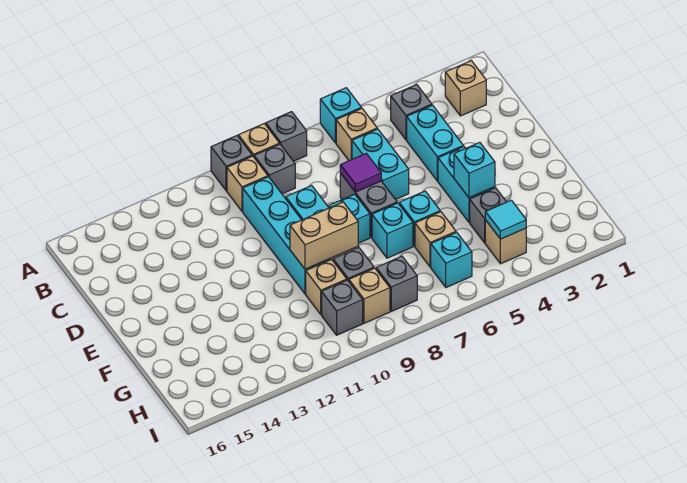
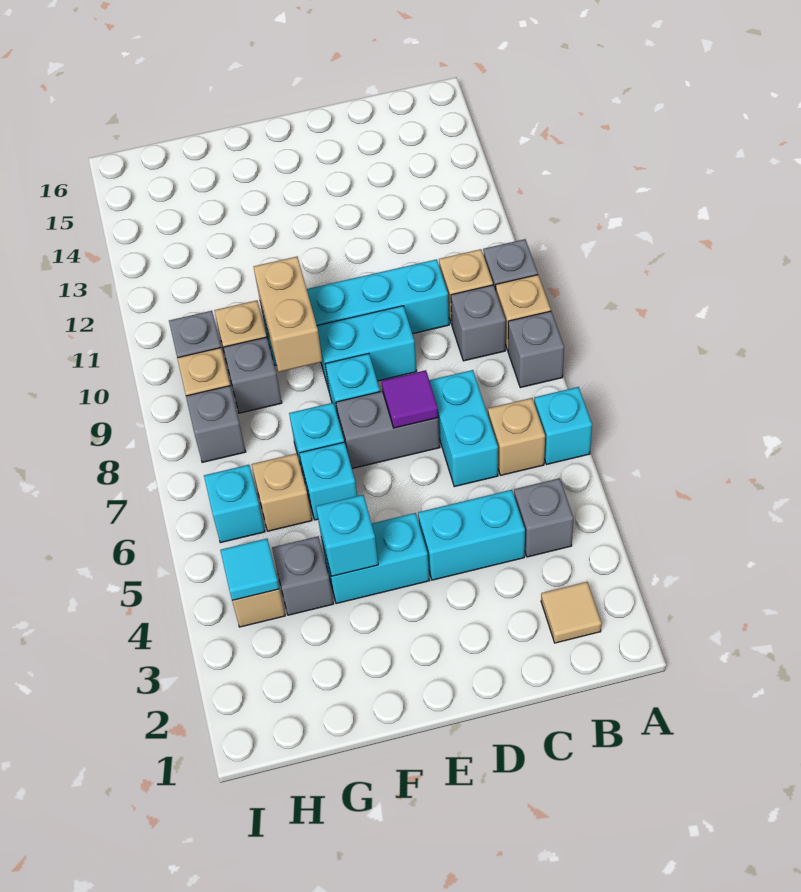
tan brick B2 level 1 -> tan tile B2 level 1
cyan brick C6:D6 level 1 -> cyan brick C6:C7 level 1

